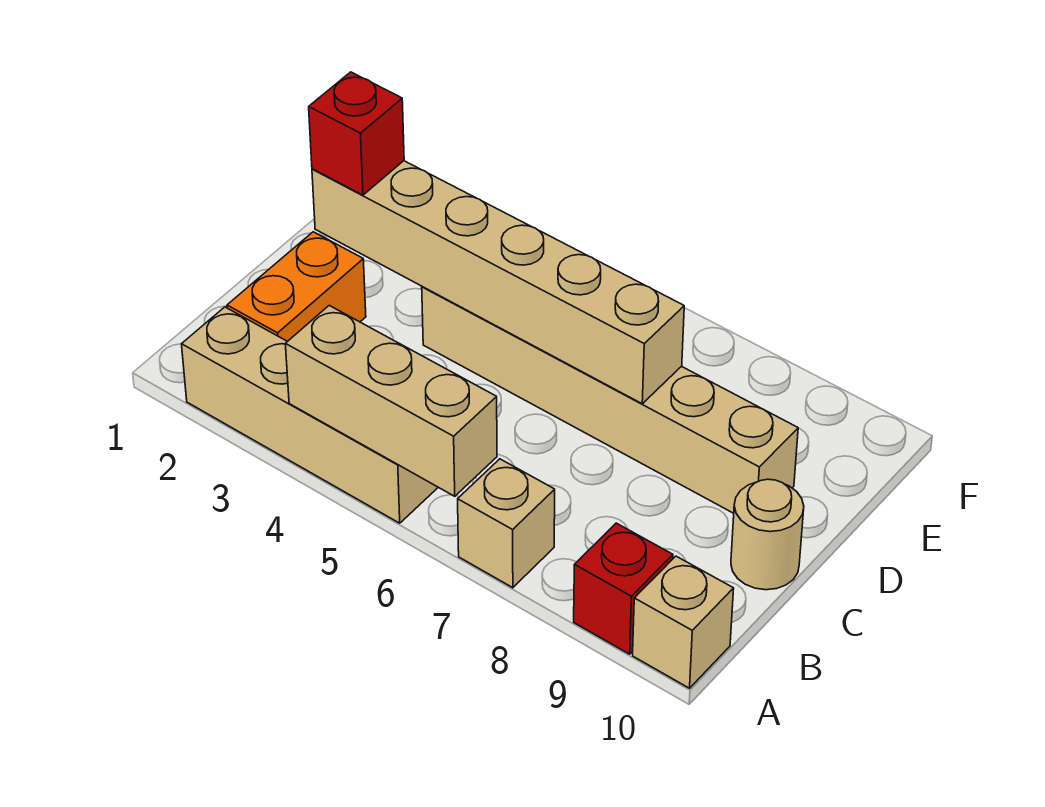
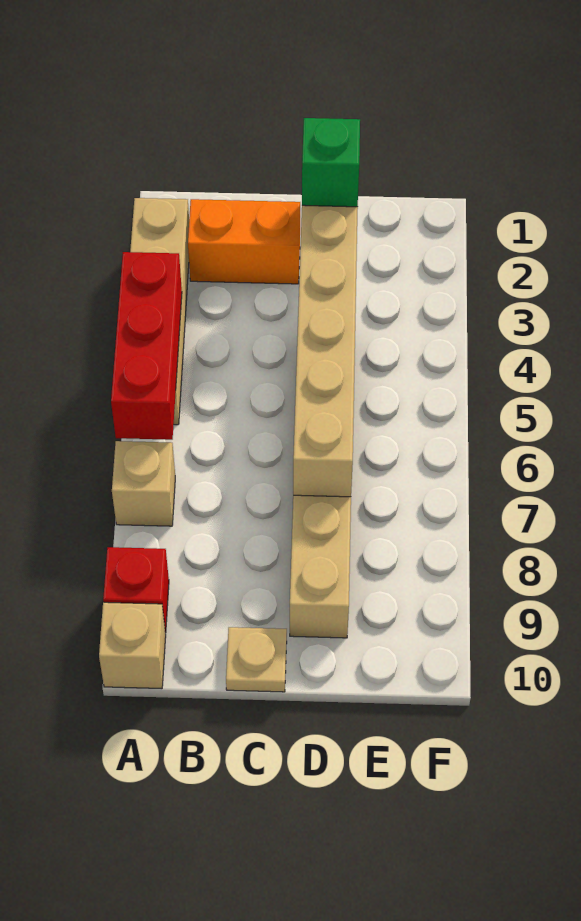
tan brick A4:A6 level 2 -> red brick A4:A6 level 2
tan round brick C10 level 1 -> tan plate C10 level 1
red brick D2 level 3 -> green brick D2 level 3

